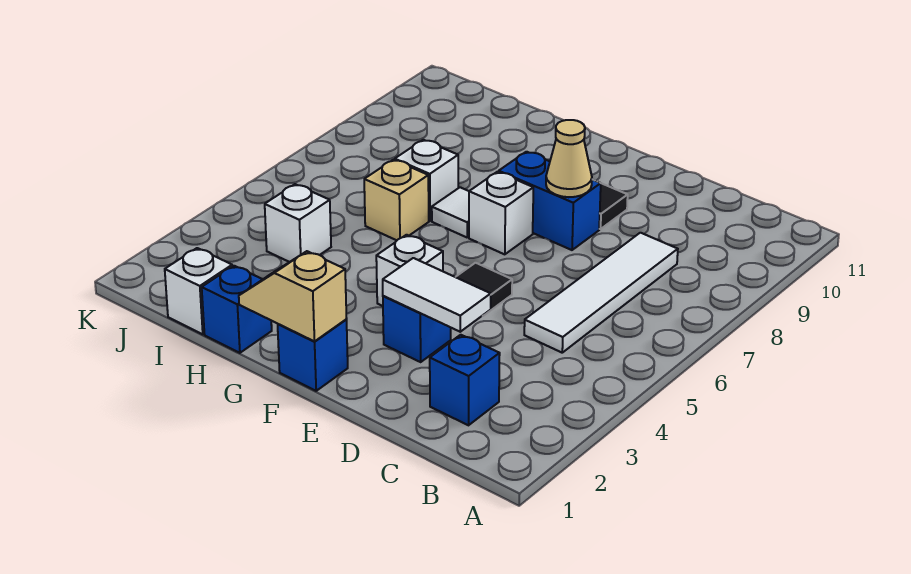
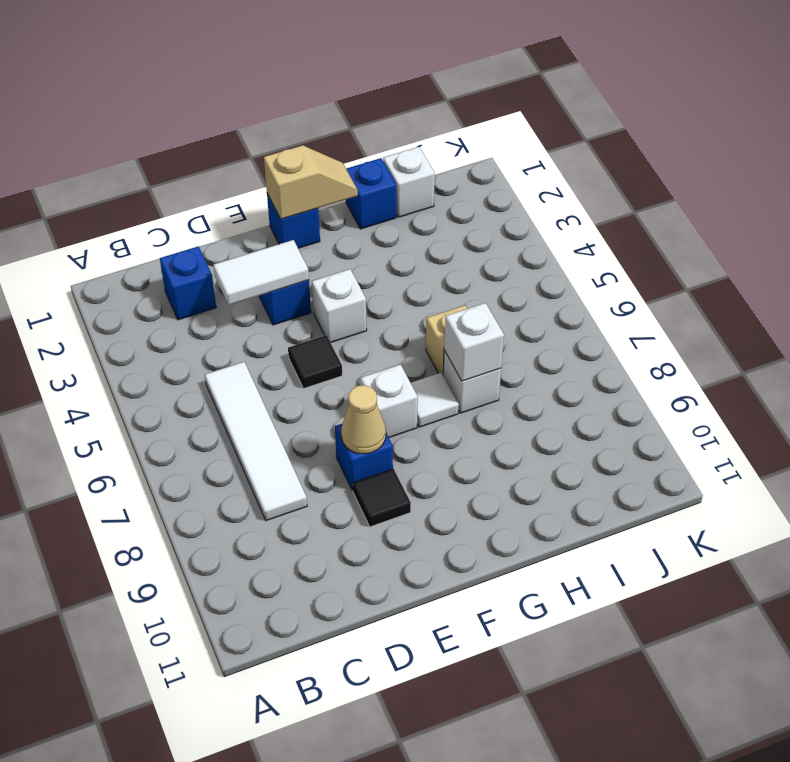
blue brick E8:F8 level 1 -> blue brick E8 level 1
white brick I4 level 1 -> white brick H7 level 2

